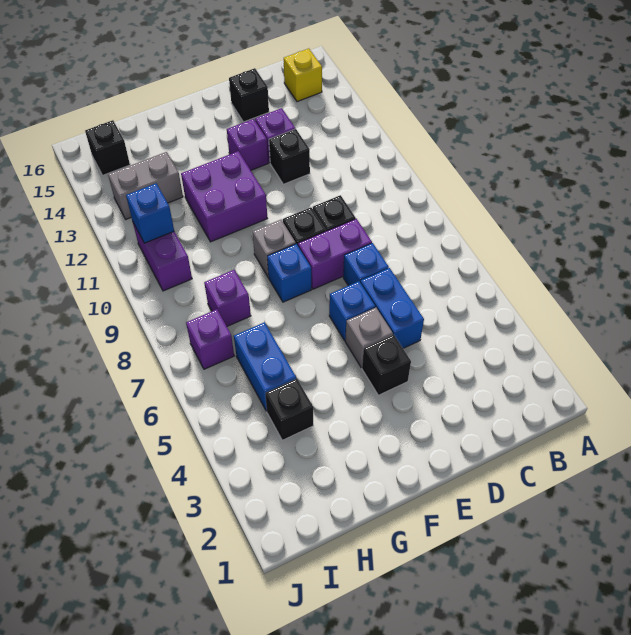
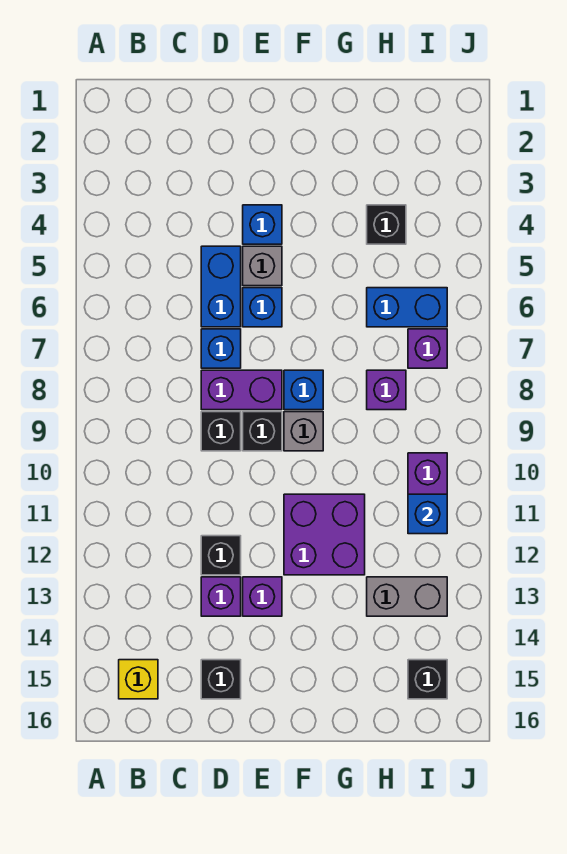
black brick E4 level 1 -> blue brick E4 level 1
blue brick H5:H6 level 1 -> blue brick H6:I6 level 1

